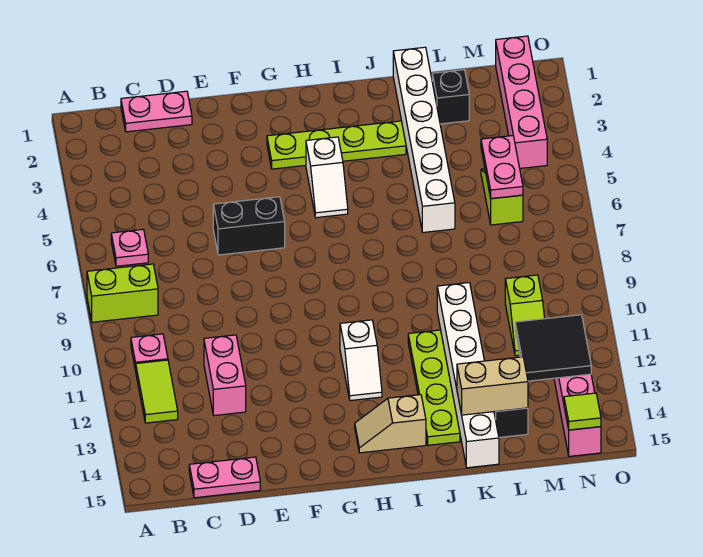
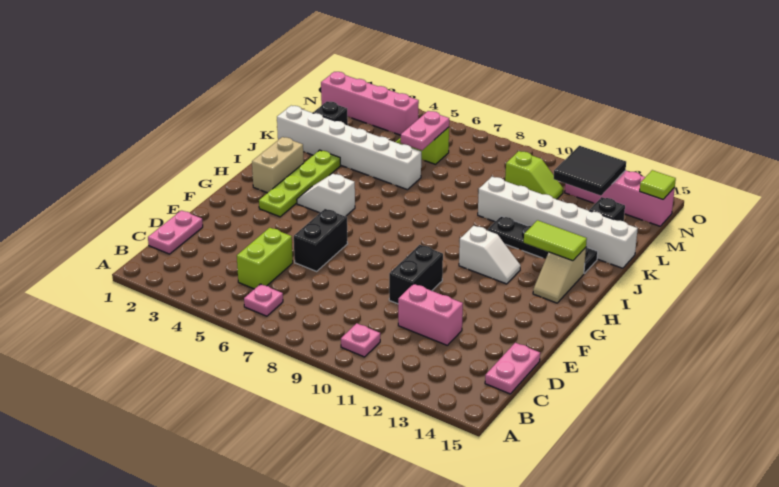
lime brick A8:B8 level 1 -> lime brick C5:D5 level 1
lime tile B11:B12 level 1 -> lime tile I13:I14 level 2
none -> black brick E10:F10 level 1
white slope H4:H5 level 1 top 4 -> white slope H4:H5 level 1 top 5
lime plate J11:J14 level 1 -> black plate J11:J14 level 1
tan brick K14:L14 level 2 -> tan brick H2:I2 level 1
pink plate M5:M6 level 2 -> pink plate L6:M6 level 2

